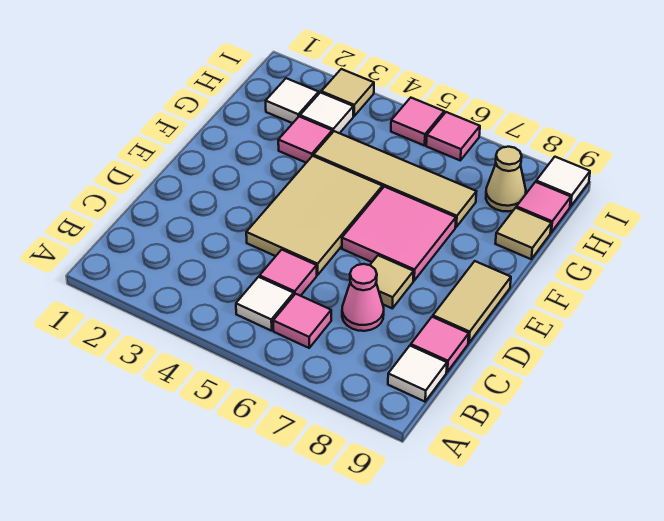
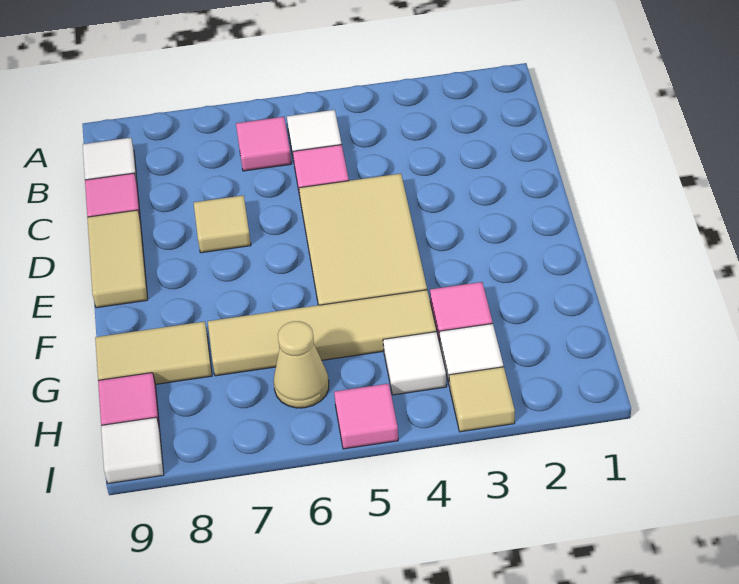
pink cone C7 level 1 -> none
pink tile E6:F7 level 1 -> none
tan tile G9 level 1 -> tan tile G8:G9 level 1
white tile H2 level 1 -> white tile H4 level 1
tan cone H8 level 1 -> tan cone H6 level 1
pink tile I6 level 1 -> none

